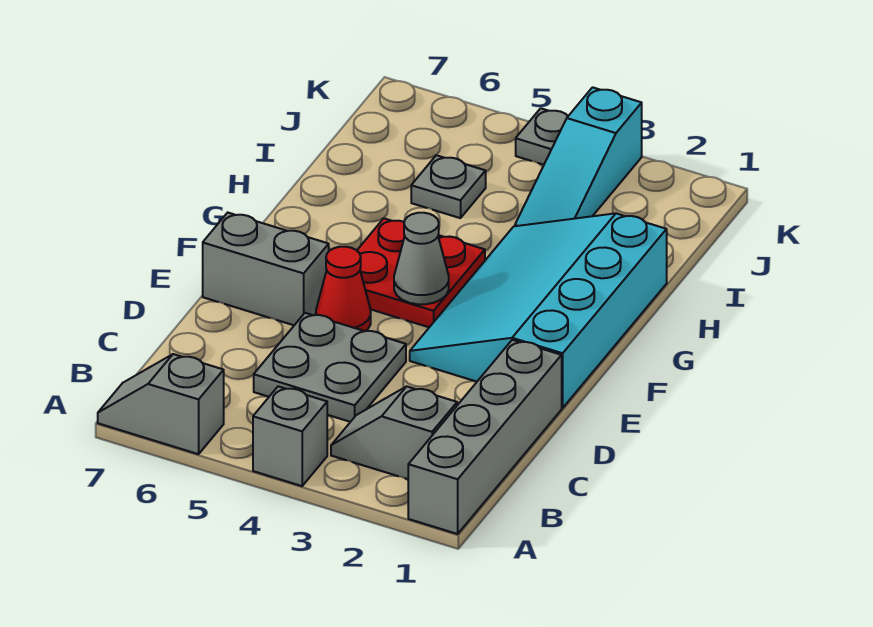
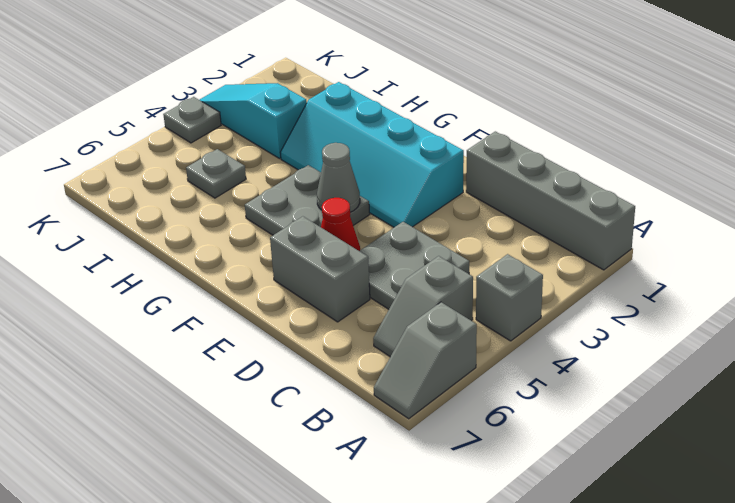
grey slope B2:B3 level 1 top 2 -> grey slope B5:B6 level 1 top 5
cyan slope E1:H3 level 1 top 1 -> cyan slope E2:H3 level 1 top 2
grey brick E6:E7 level 1 -> grey brick D6:E6 level 1
red plate F4:G5 level 1 -> grey plate F4:G5 level 1
cyan slope I3:K3 level 1 top K -> cyan slope I3:K3 level 1 top I

